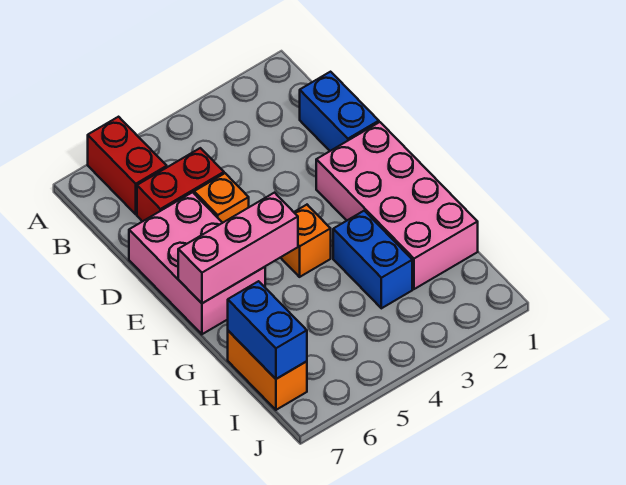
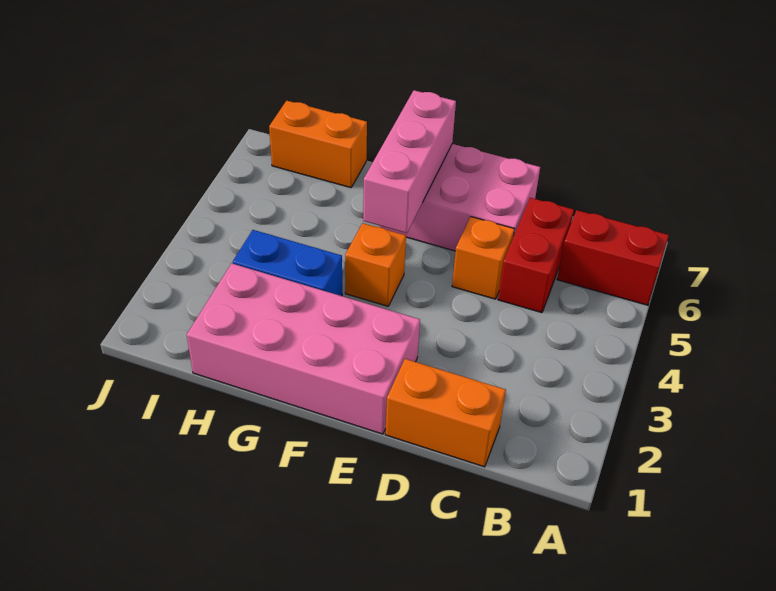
blue brick C1:D1 level 1 -> orange brick C1:D1 level 1
blue brick H7:I7 level 2 -> none

